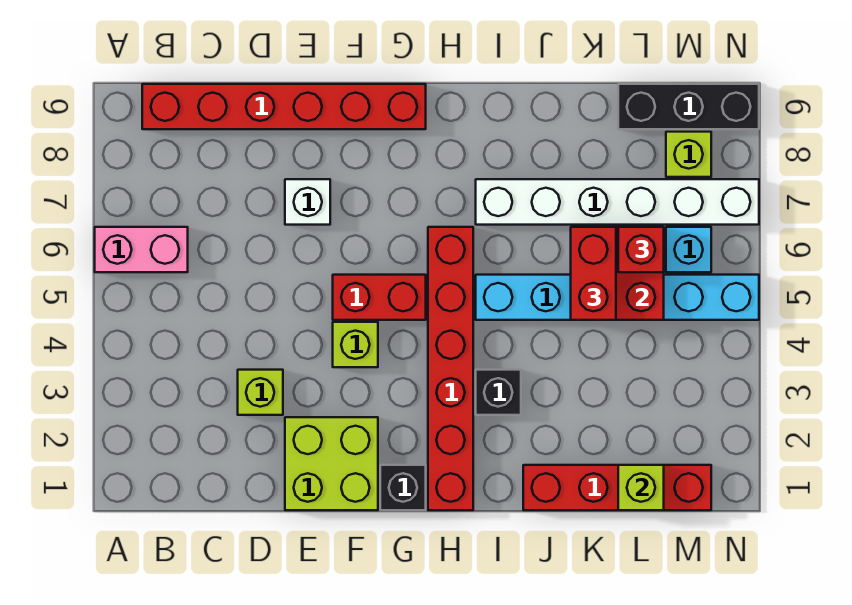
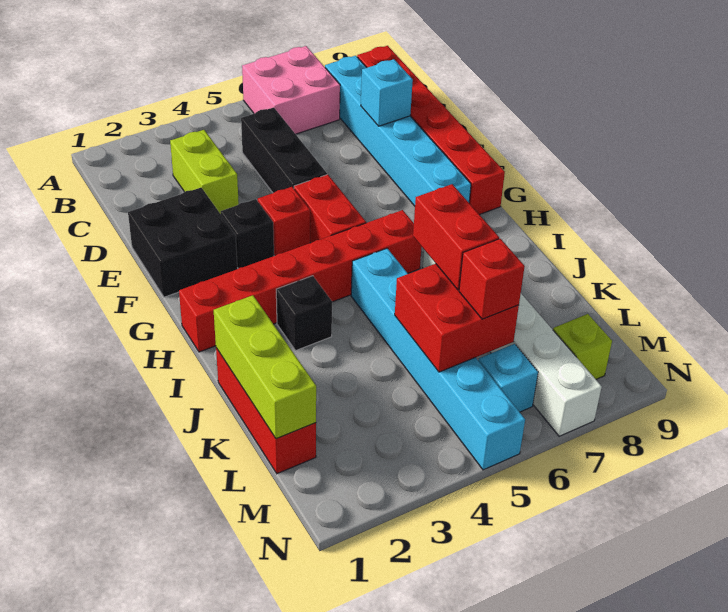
pink brick A6:B6 level 1 -> pink brick A6:B7 level 1
none -> cyan brick B8:G8 level 1
lime brick D3 level 1 -> lime brick C3:D3 level 1
none -> cyan brick D8 level 2
lime brick E1:F2 level 1 -> black brick E1:F2 level 1
white brick E7 level 1 -> none
lime brick F4 level 1 -> red brick F4 level 1
black brick G1 level 1 -> black brick F3 level 1
red brick J1:M1 level 1 -> red brick J1:L1 level 1
red brick K5:K6 level 3 -> red brick J6:K6 level 3
lime brick L1 level 2 -> lime brick J1:L1 level 2
black brick L9:N9 level 1 -> black brick C5:E5 level 1

